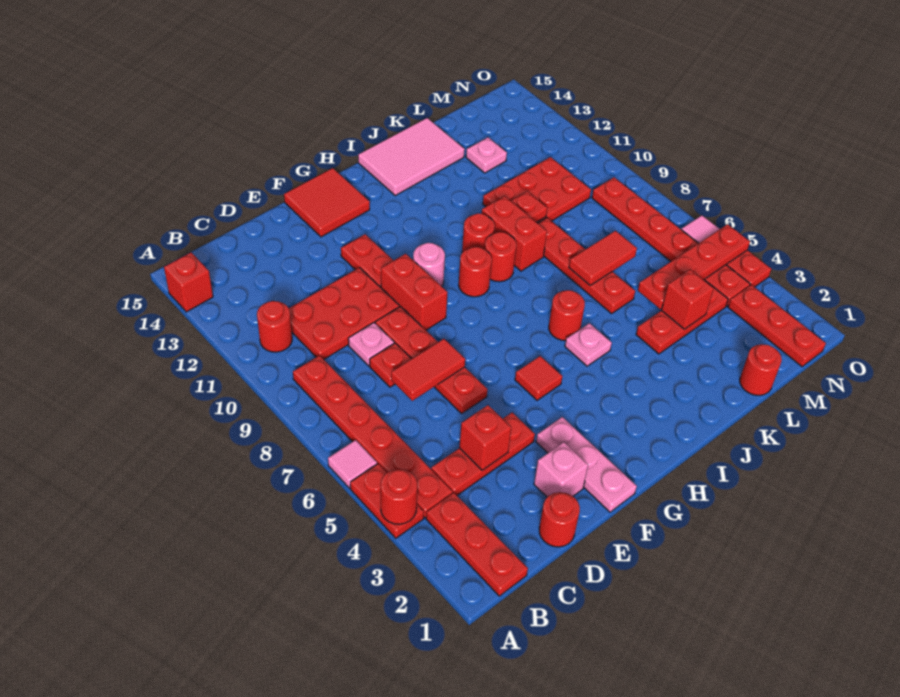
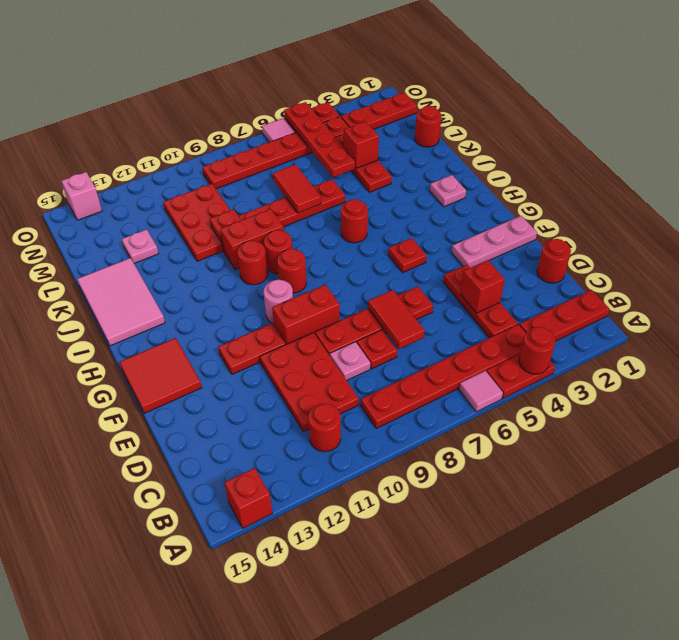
pink brick E2 level 1 -> pink brick O14 level 1
red tile G5 level 1 -> red plate G5 level 1
pink plate I5 level 1 -> pink plate I2 level 1

